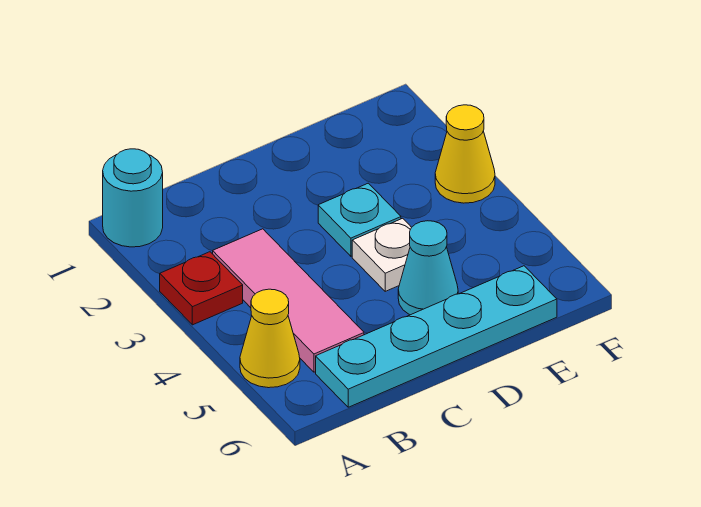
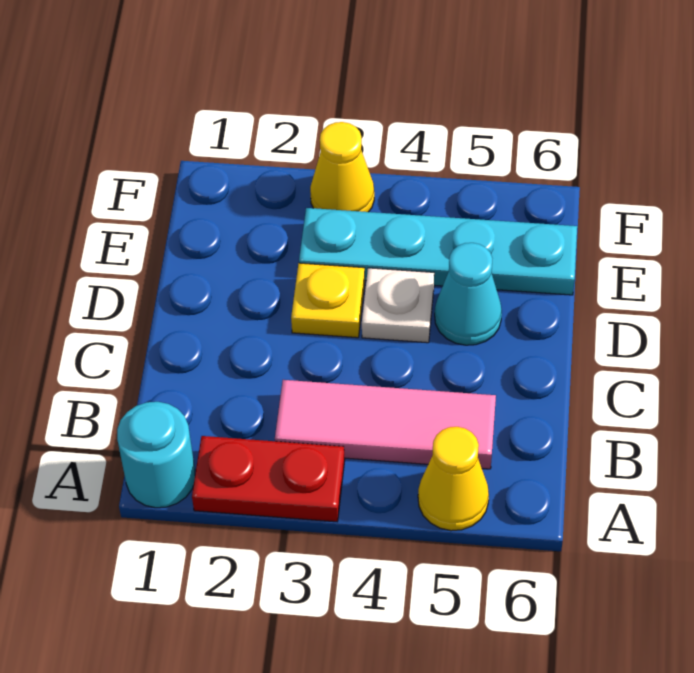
red plate A3 level 1 -> red plate A2:A3 level 1
cyan plate B6:E6 level 1 -> cyan plate E3:E6 level 1
cyan plate D3 level 1 -> yellow plate D3 level 1

